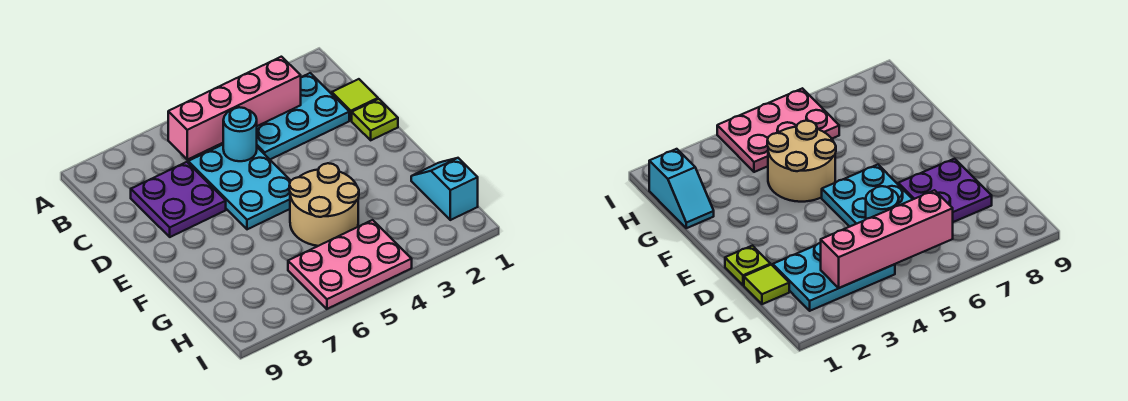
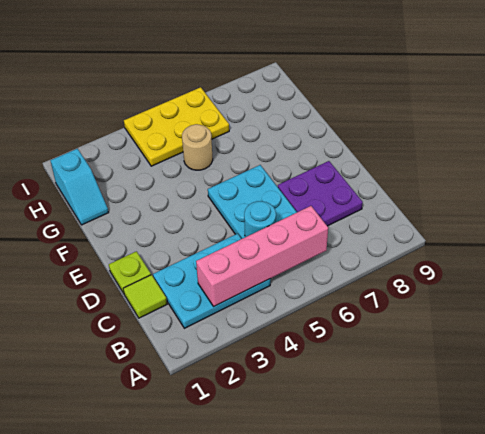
tan round brick F4:G5 level 1 -> tan round brick G5 level 1
pink plate H4:I6 level 1 -> yellow plate H4:I6 level 1

